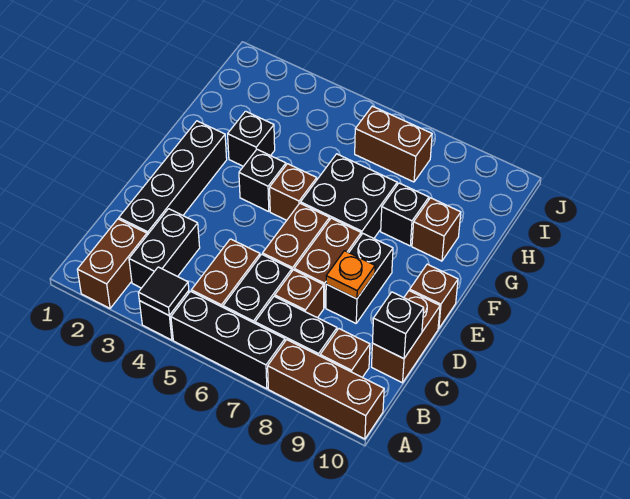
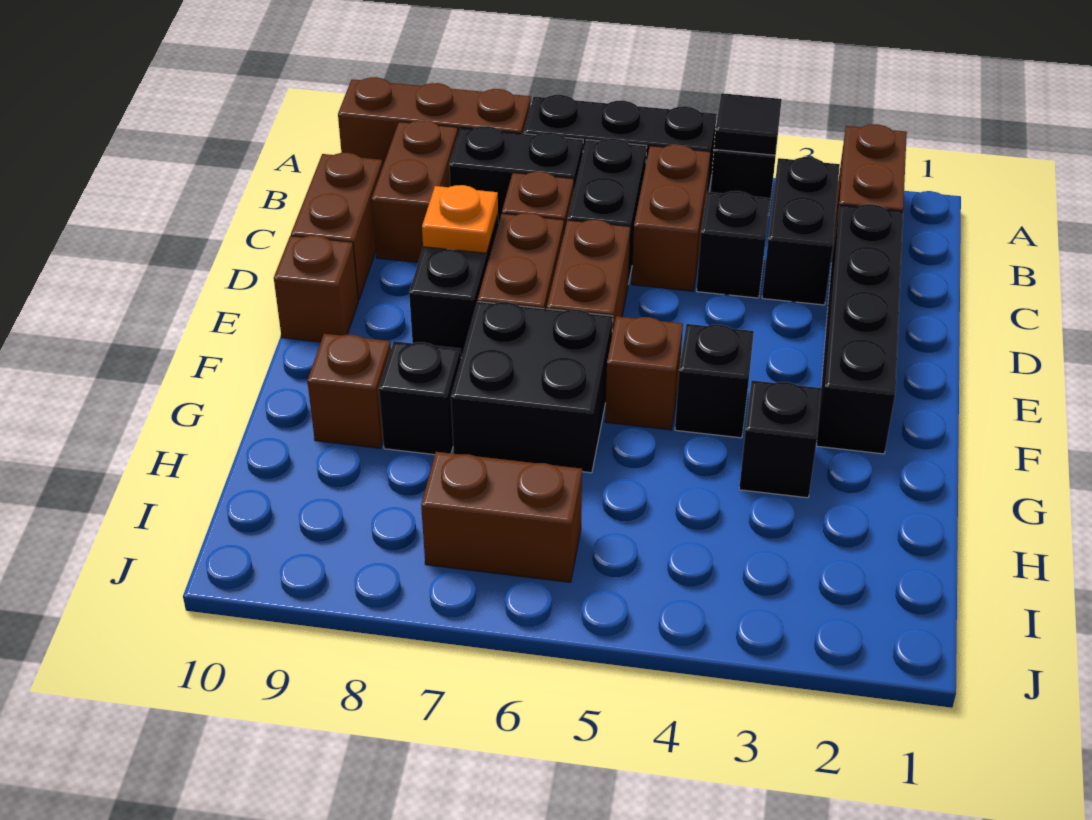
brown brick B9 level 1 -> brown brick B9:C9 level 1
black brick C10 level 2 -> black brick C4 level 1

